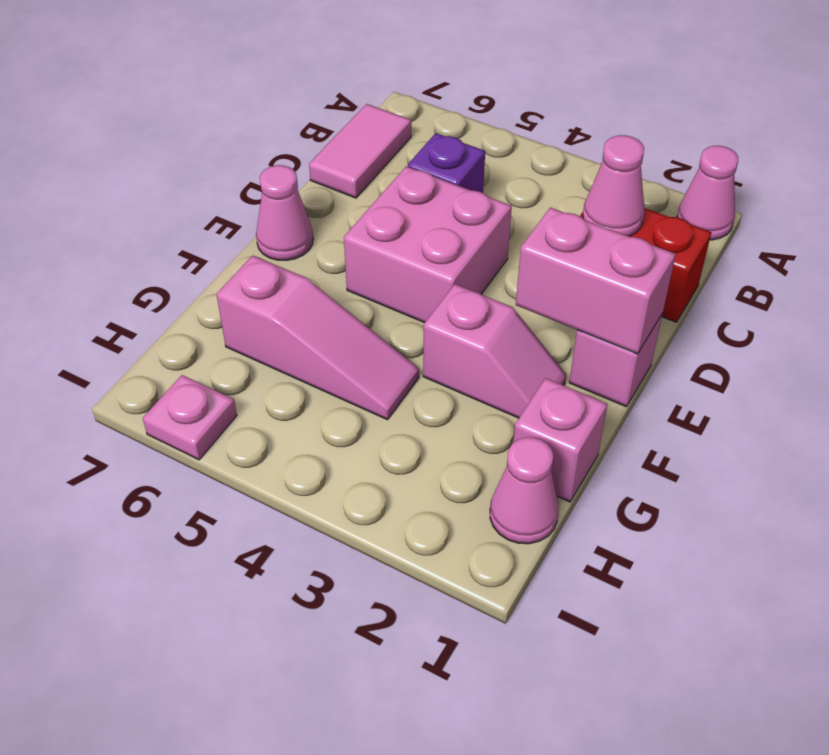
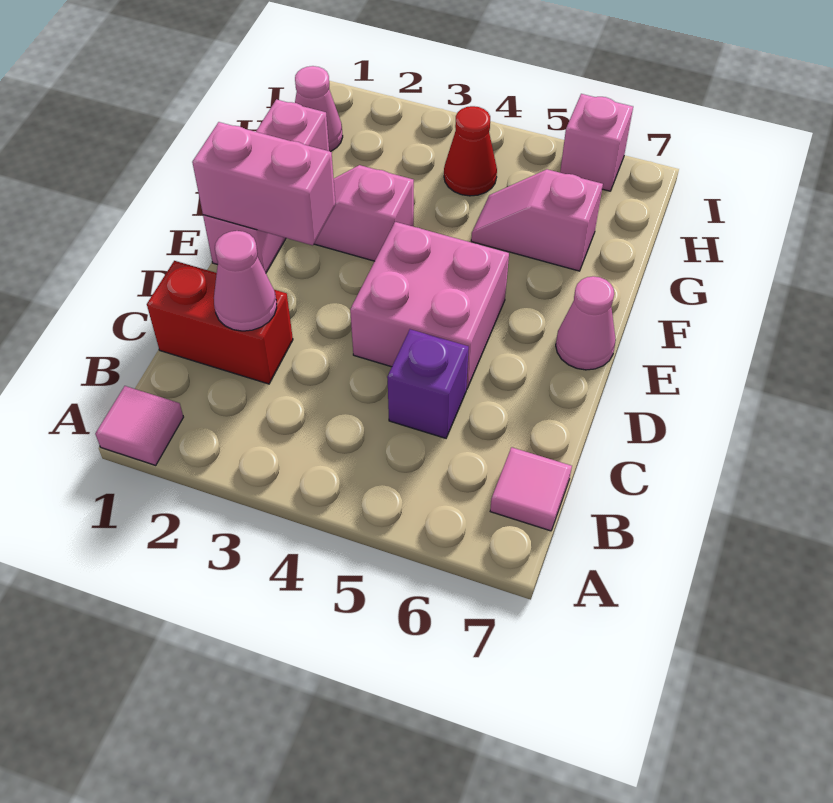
pink cone A1 level 1 -> pink tile A1 level 1
pink tile B7:C7 level 1 -> pink tile B7 level 1
pink slope G4:G6 level 1 top 6 -> pink slope G5:G6 level 1 top 6
none -> red cone H4 level 1
pink plate I6 level 1 -> pink brick I6 level 1

